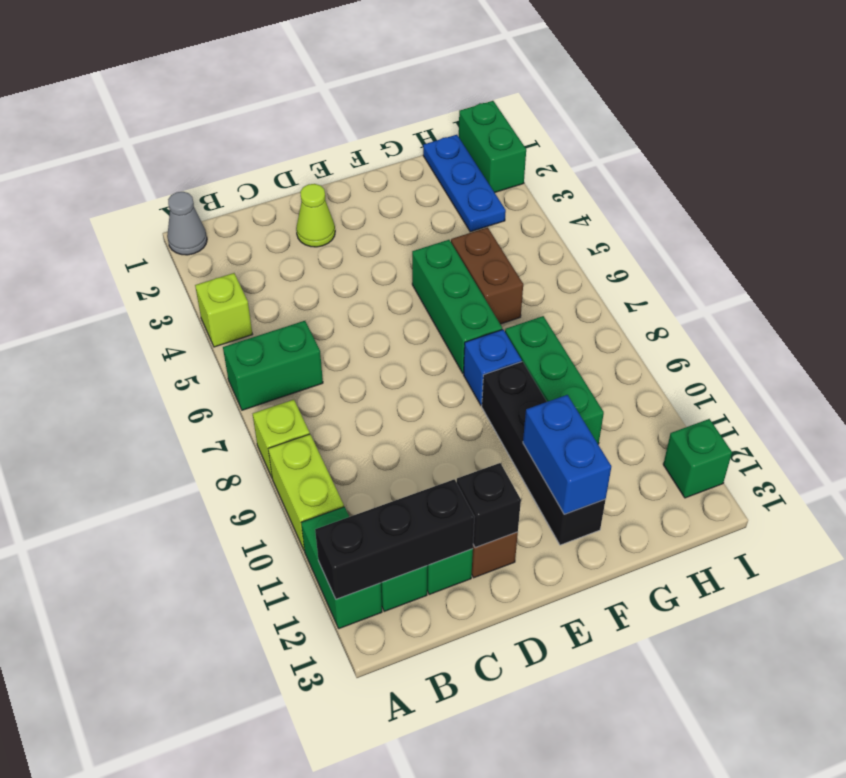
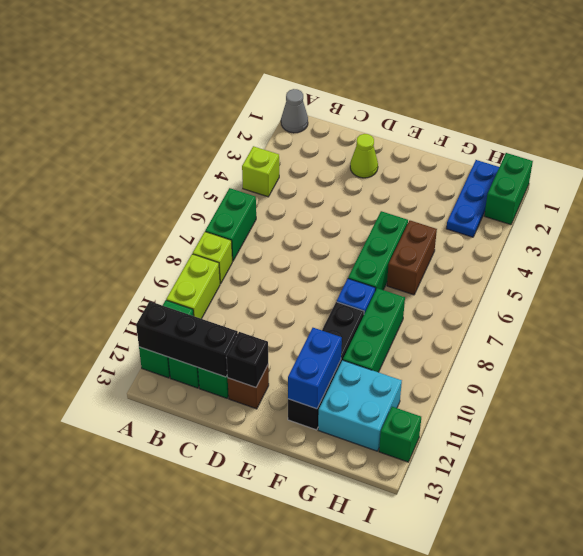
green brick A6:B6 level 1 -> green brick A6:A7 level 1
none -> cyan brick G11:H12 level 1

